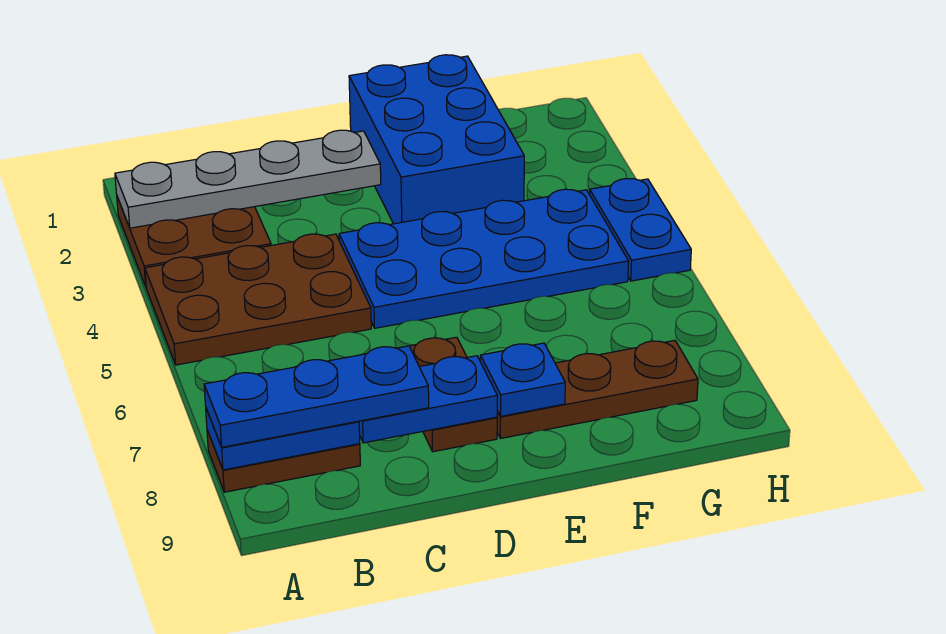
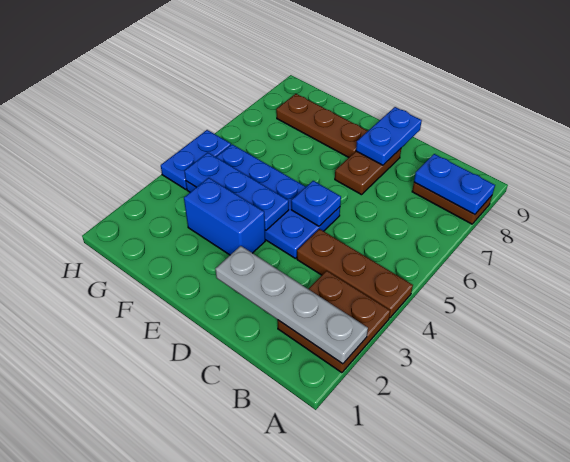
brown plate A4:C5 level 1 -> brown plate A4:C4 level 1
blue plate A8:C8 level 3 -> blue plate E4:G4 level 2
blue plate C8:D8 level 2 -> blue plate D8:D9 level 2
blue brick E1:F3 level 1 -> blue brick E3:F3 level 1
blue plate E8 level 2 -> blue plate D5 level 2

